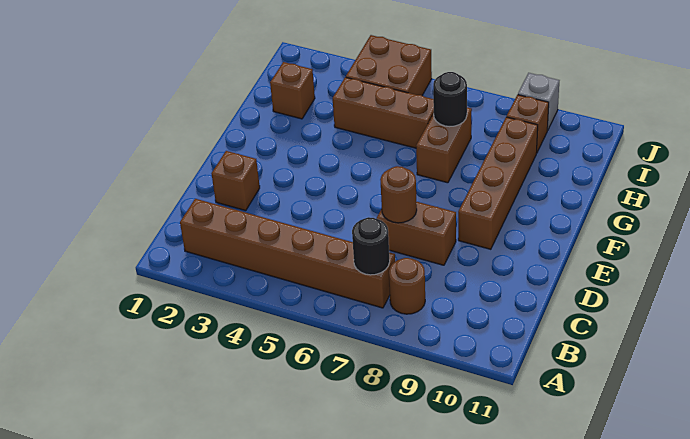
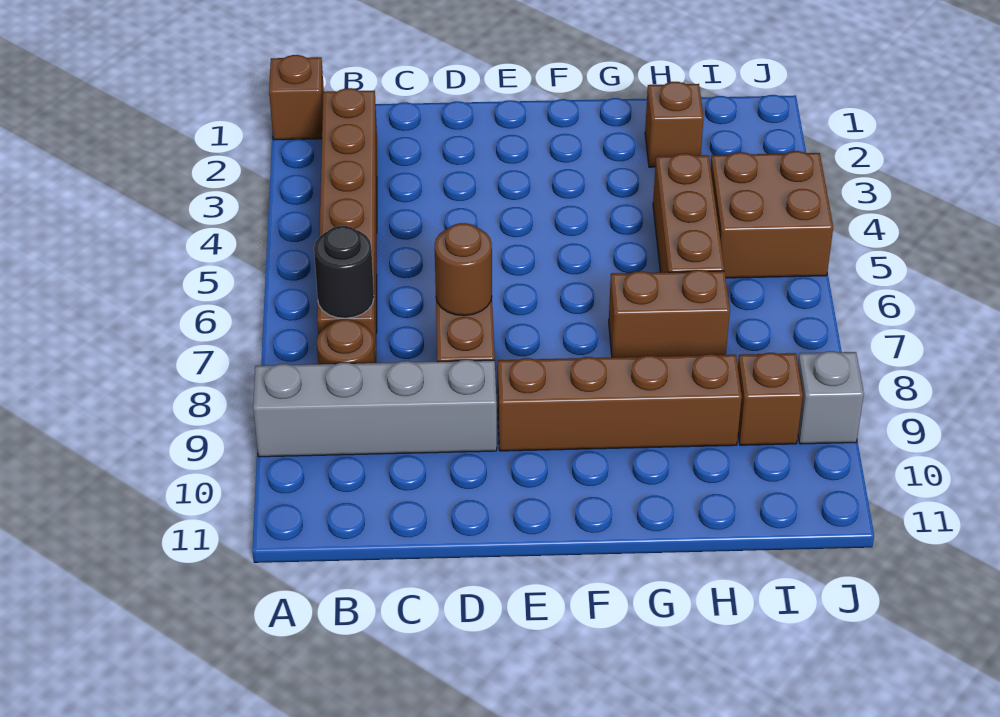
none -> grey brick A9:D9 level 1
brown brick D2 level 1 -> brown brick A1 level 1
black round brick H7 level 2 -> none

